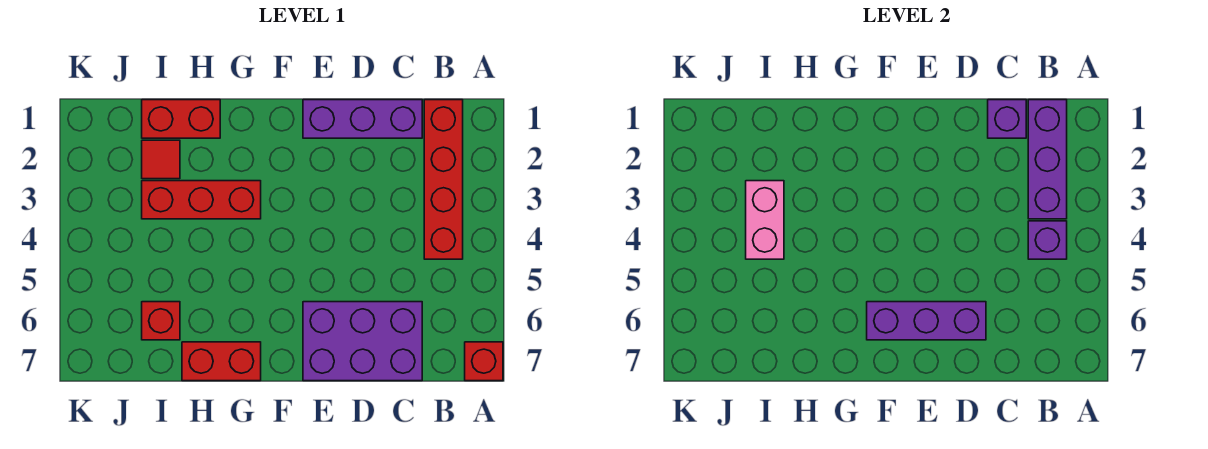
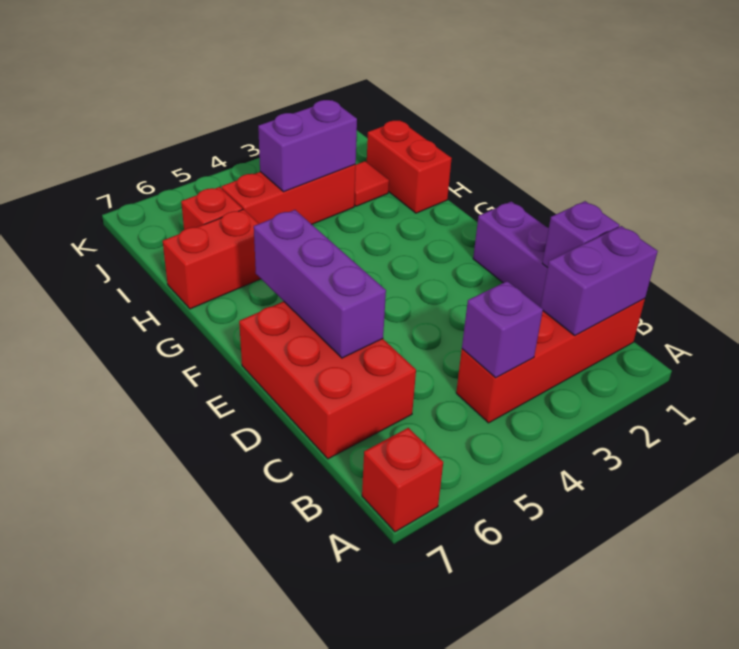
purple brick B1:B3 level 2 -> purple brick B1:B2 level 2
purple brick C6:E7 level 1 -> red brick C6:E7 level 1
red brick G3:I3 level 1 -> red brick I3:I5 level 1
red brick G7:H7 level 1 -> red brick H6:H7 level 1
pink brick I3:I4 level 2 -> purple brick I3:I4 level 2

